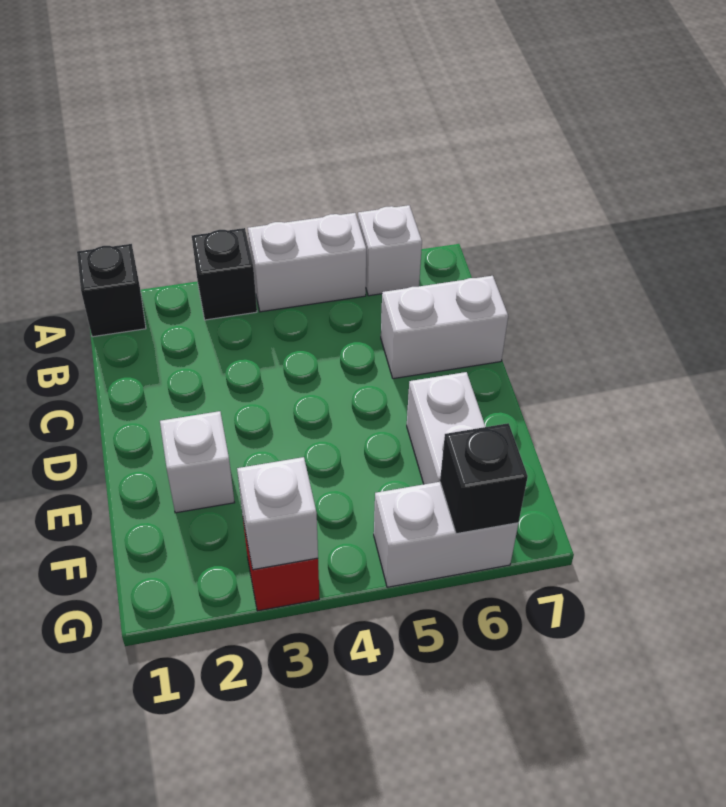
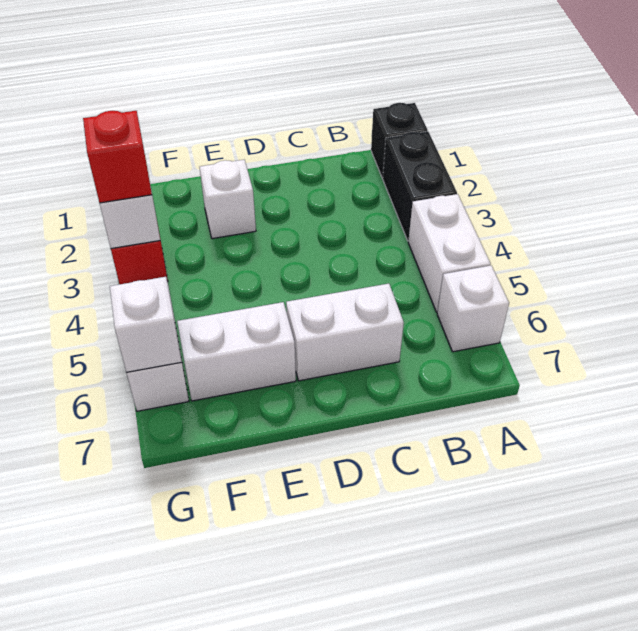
black brick A3 level 1 -> black brick A2:A3 level 1
white brick C6:C7 level 1 -> white brick C6:D6 level 1
none -> red brick G3 level 3
black brick G6 level 2 -> white brick G6 level 2

